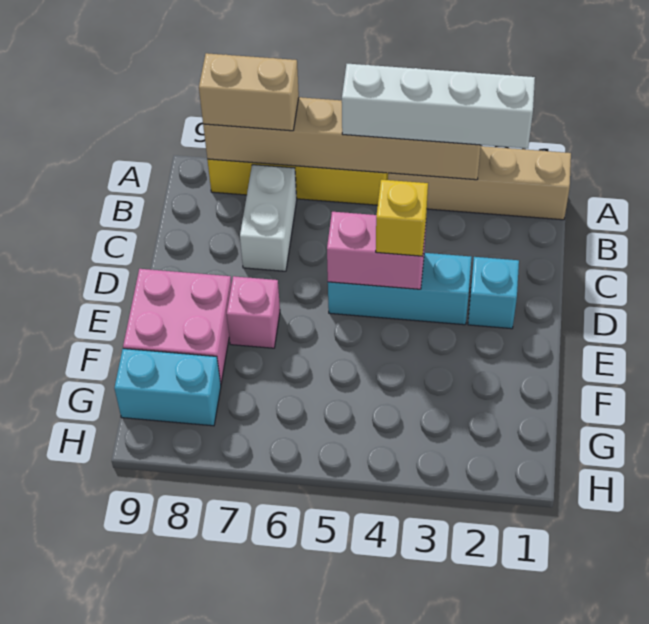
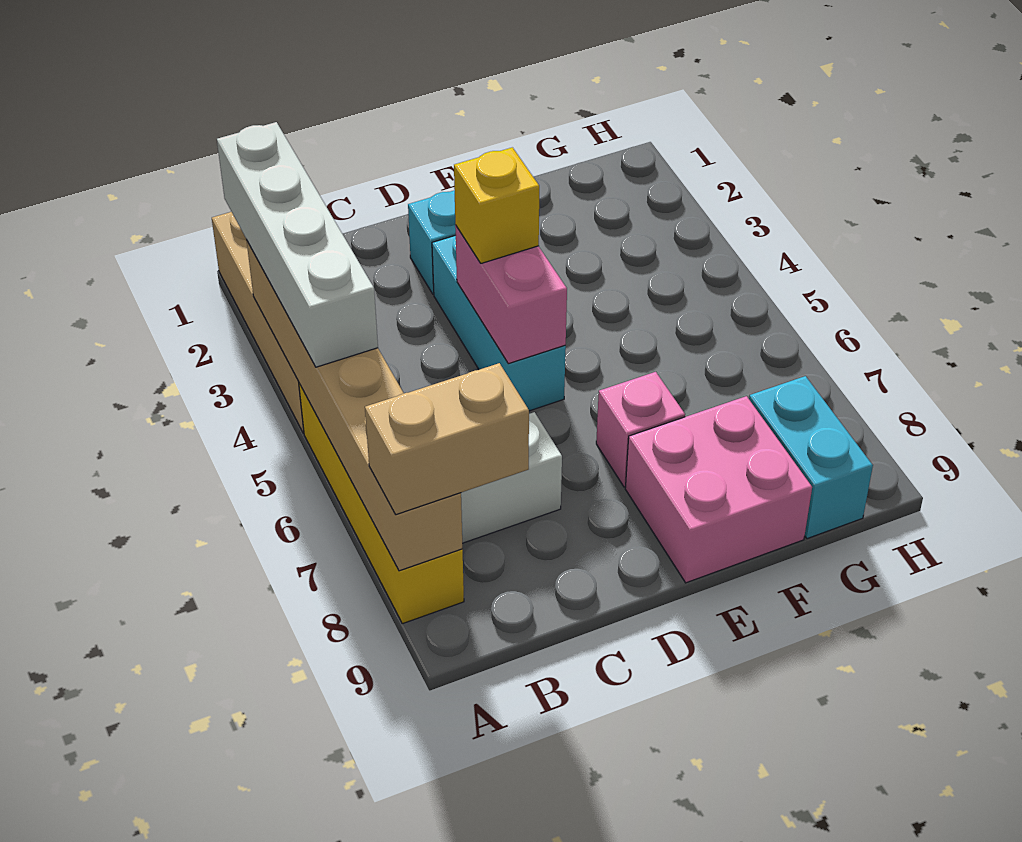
tan brick A7:A8 level 3 -> tan brick A8:B8 level 3

